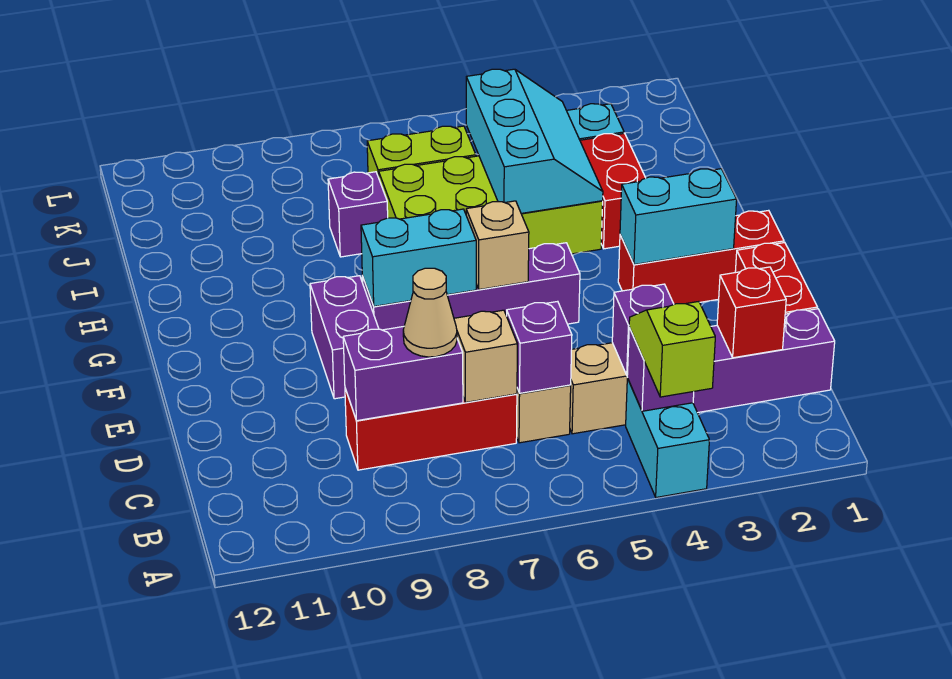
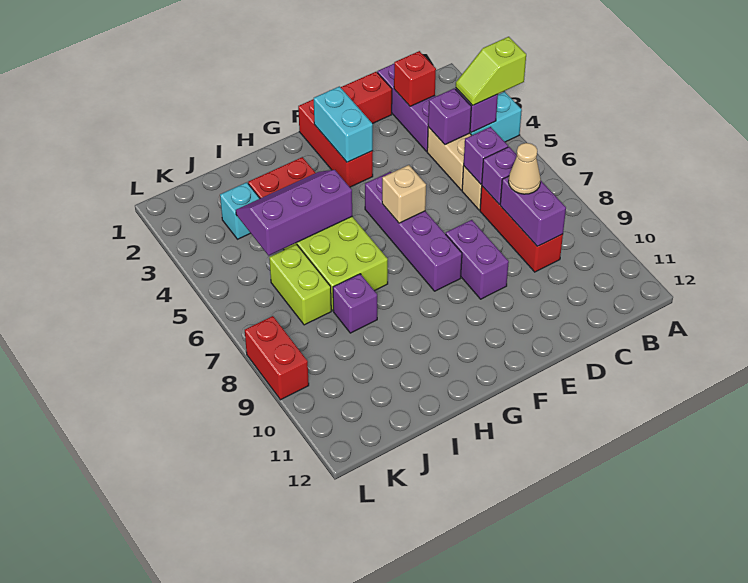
tan brick C7 level 2 -> purple brick C7 level 2
purple brick E9:F9 level 1 -> purple brick E8:E9 level 1
cyan brick F7:F8 level 2 -> none
cyan slope H4:J5 level 2 top 5 -> purple slope H4:J5 level 2 top 5
none -> red brick L8:L9 level 1

